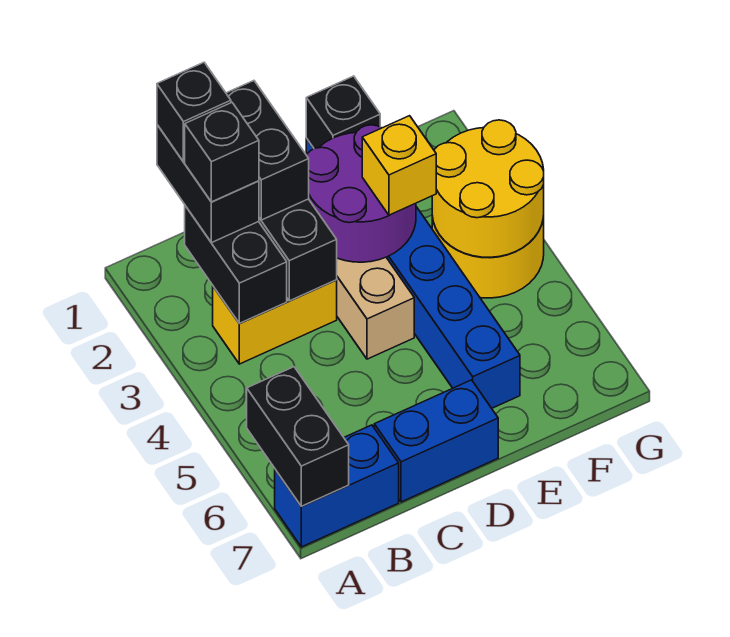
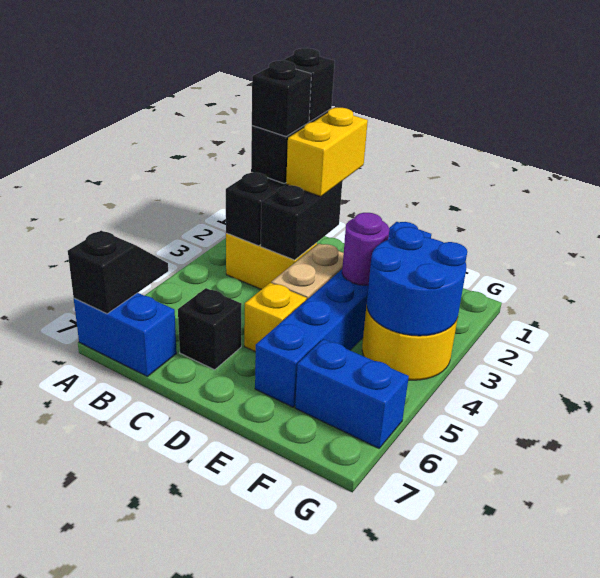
black brick A6:A7 level 2 -> black slope A6:A7 level 2 top 7
black brick C1:C2 level 3 -> yellow brick C1:C2 level 3
blue brick C7:D7 level 1 -> blue brick F6:G6 level 1
purple round brick D2:E3 level 2 -> purple round brick E3 level 2
black brick E1 level 2 -> black brick C6 level 1
yellow brick E3 level 3 -> yellow brick D5 level 1
yellow round brick F3:G4 level 2 -> blue round brick F3:G4 level 2

